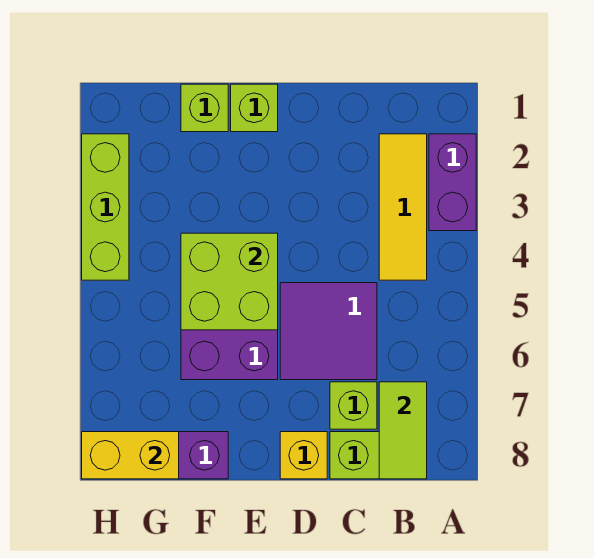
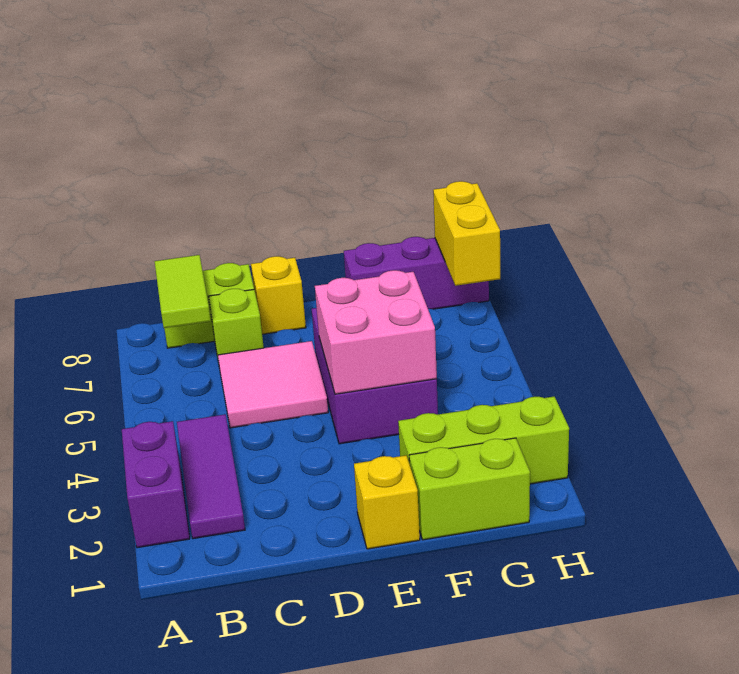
yellow tile B2:B4 level 1 -> purple tile B2:B4 level 1
purple tile C5:D6 level 1 -> pink tile C5:D6 level 1
lime brick E1 level 1 -> yellow brick E1 level 1
lime brick E4:F5 level 2 -> pink brick E4:F5 level 2
lime brick F1 level 1 -> lime brick F1:G1 level 1
yellow brick G8:H8 level 2 -> yellow brick H7:H8 level 2
lime brick H2:H4 level 1 -> lime brick F2:H2 level 1

